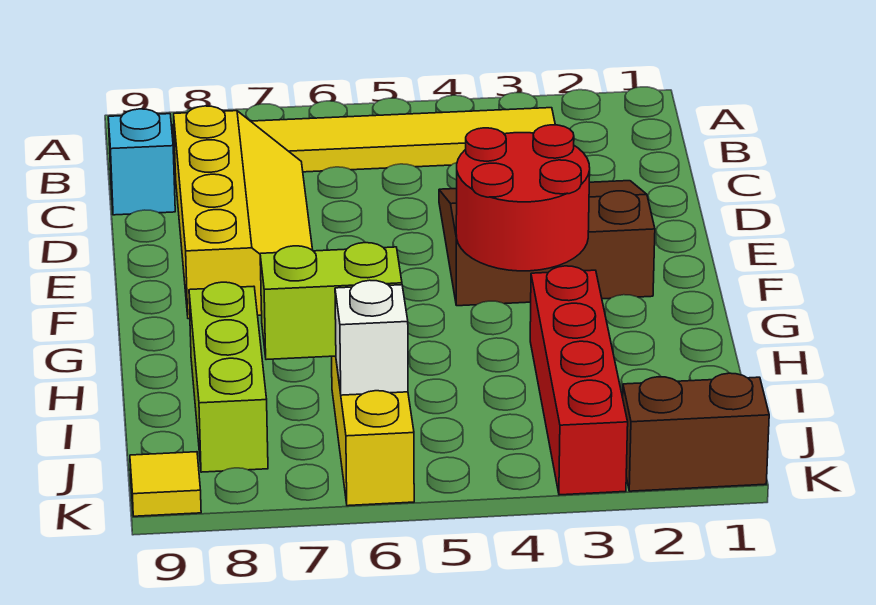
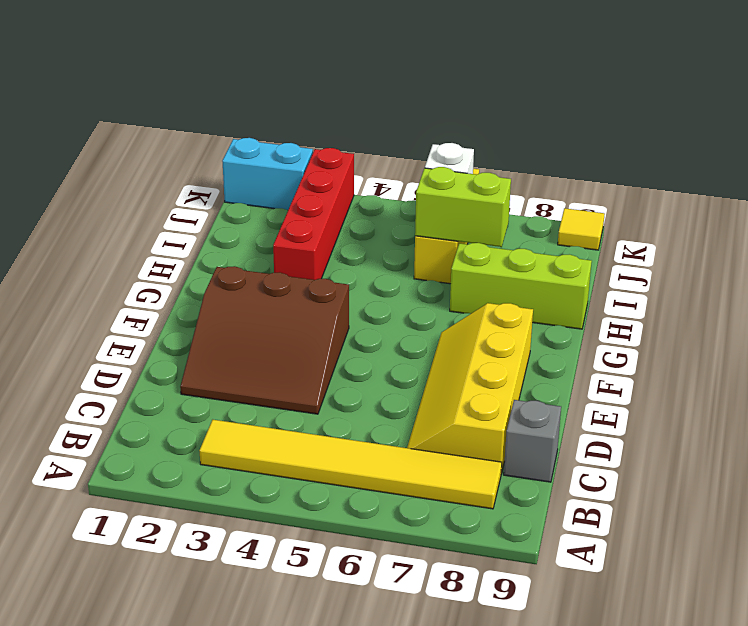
cyan brick C9 level 1 -> grey brick C9 level 1
red round brick F3:G4 level 2 -> none
lime brick H8:J8 level 1 -> lime brick H7:H9 level 1
brown brick K1:K2 level 1 -> cyan brick K1:K2 level 1

